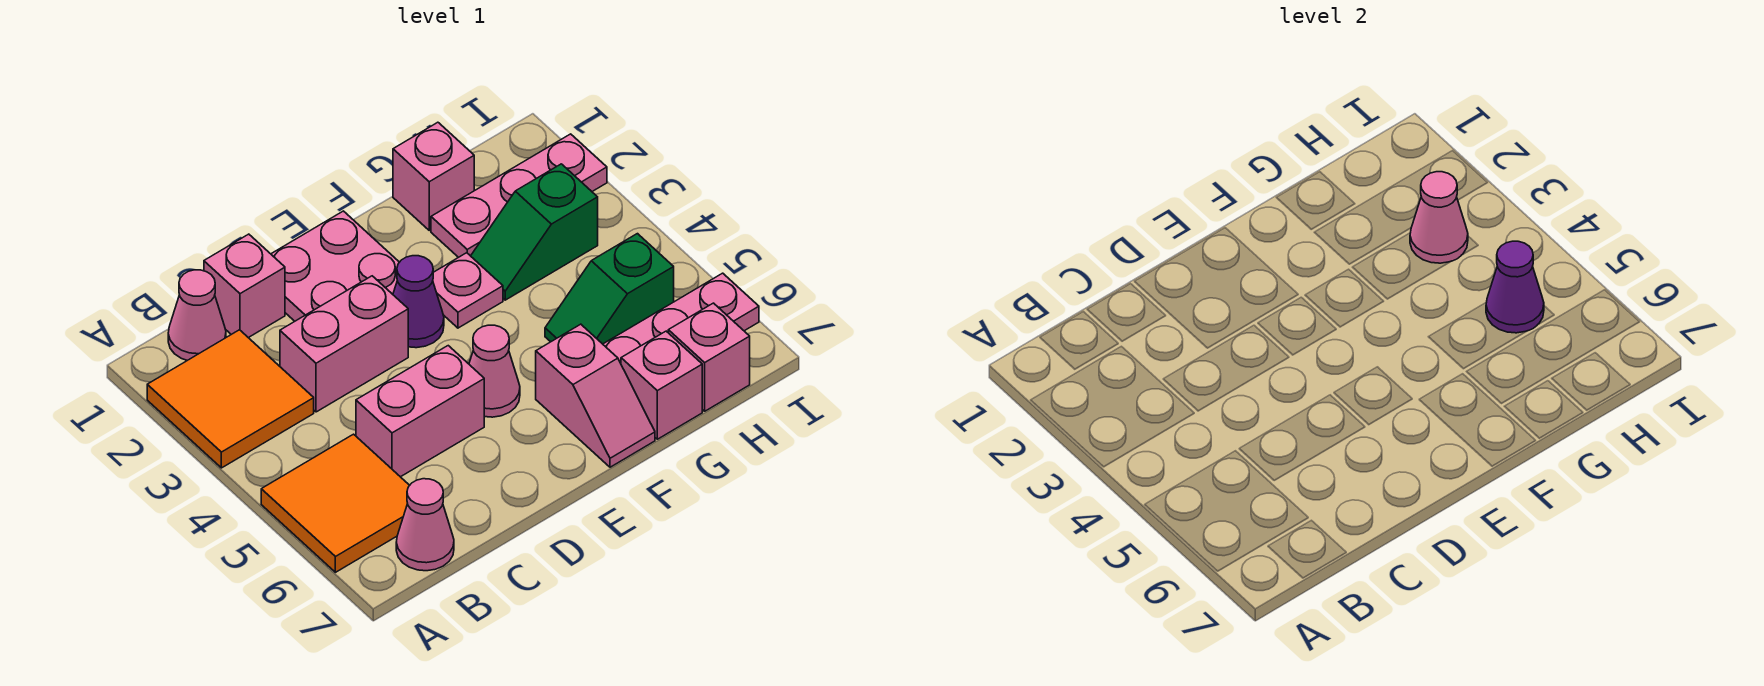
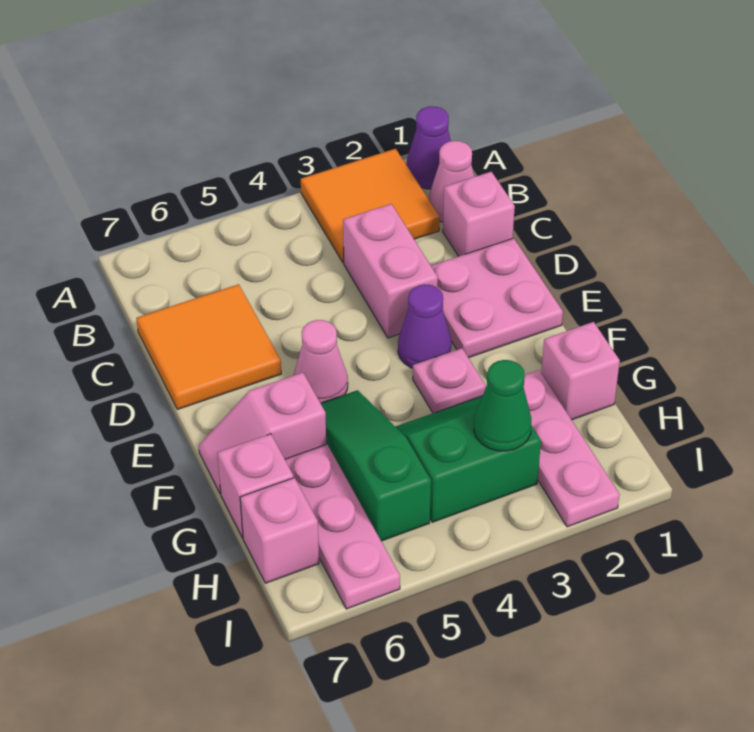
orange tile A5:B6 level 1 -> orange tile C6:D7 level 1
pink cone B7 level 1 -> none
pink brick C5:D5 level 1 -> none
green slope G3:H3 level 1 top H -> green slope G3:H4 level 1 top H
green slope G5:H5 level 1 top H -> green slope F5:H5 level 1 top H
pink cone H3 level 2 -> green cone H3 level 2
purple cone H5 level 2 -> purple cone A1 level 1

